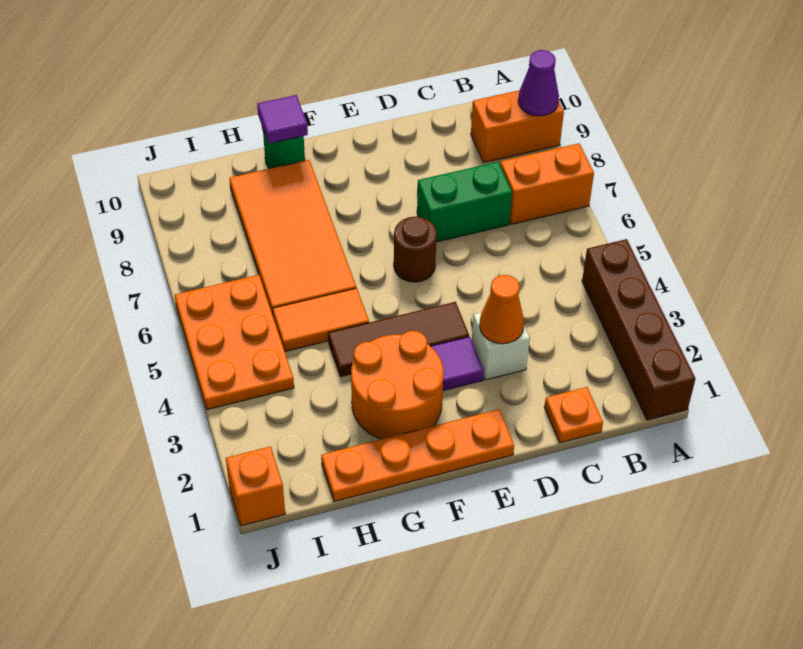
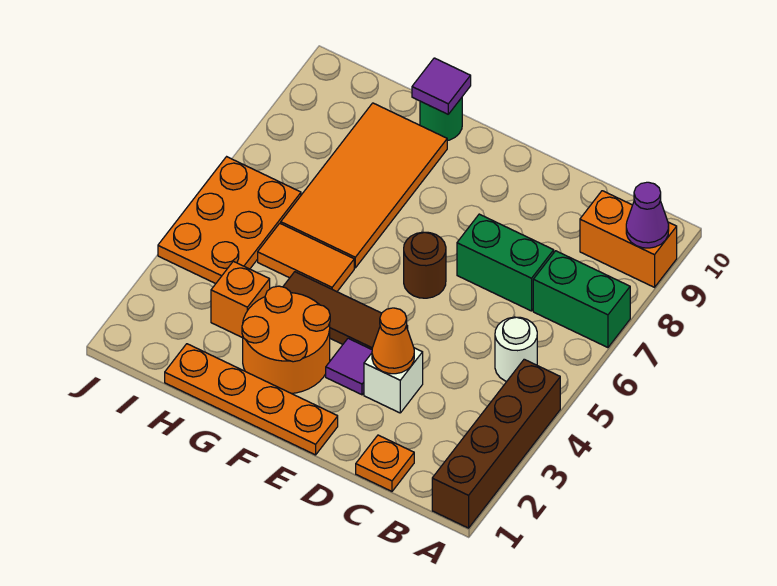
orange brick A7:B7 level 1 -> green brick A7:B7 level 1
none -> white round brick B5 level 1
orange brick J1 level 1 -> orange brick H3 level 1

